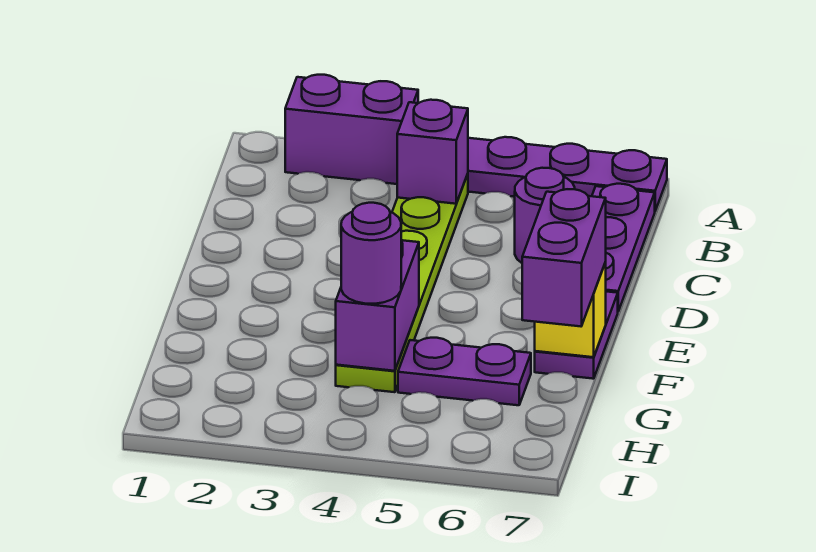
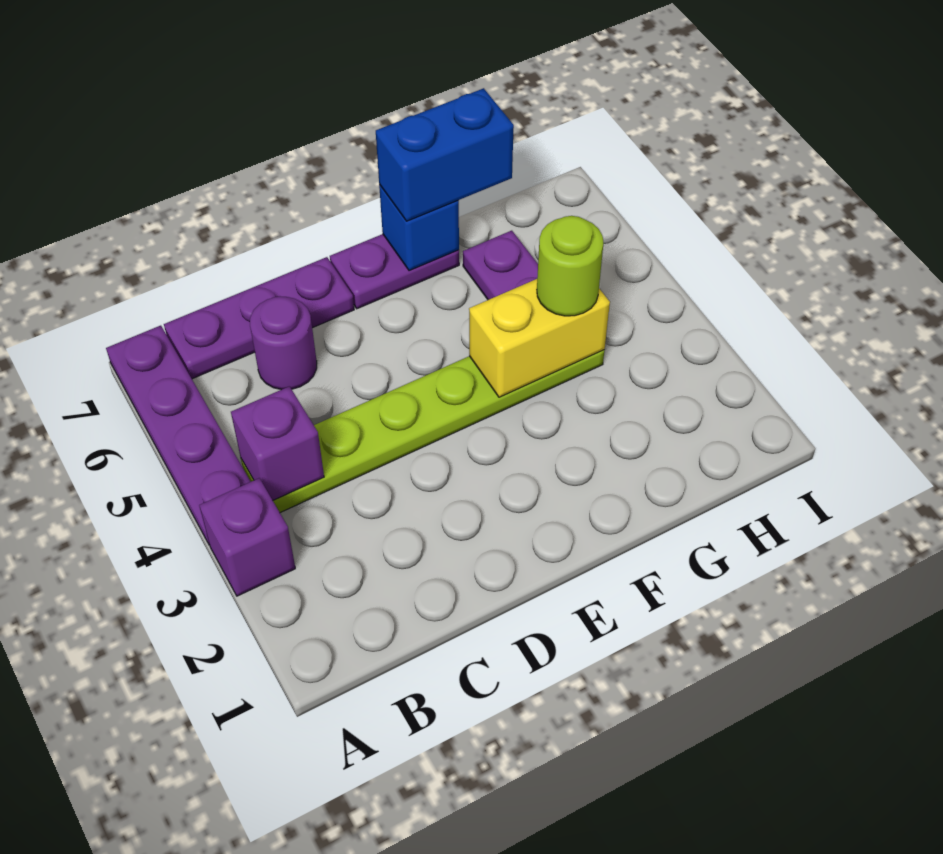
purple brick A2:A3 level 1 -> purple brick A3 level 1
purple brick F4:G4 level 2 -> yellow brick F4:G4 level 2
yellow brick F7 level 2 -> blue brick F7 level 2
purple brick F7:G7 level 3 -> blue brick F7:G7 level 3
purple round brick G4 level 3 -> lime round brick G4 level 3

